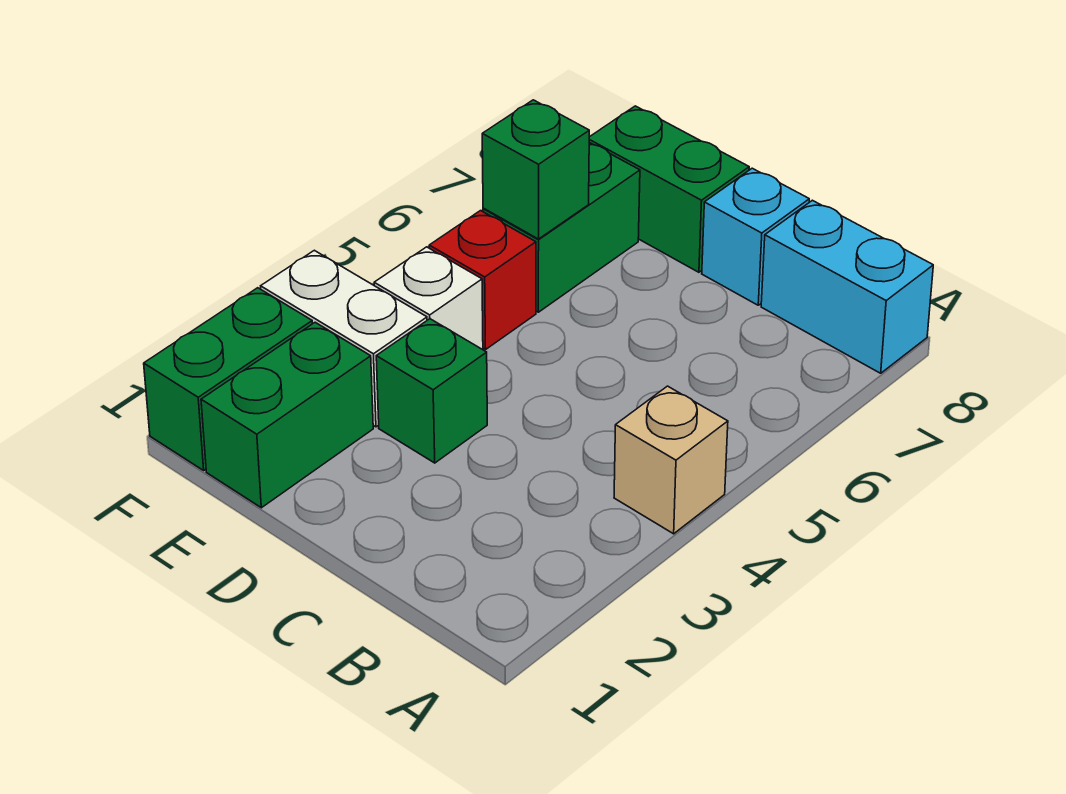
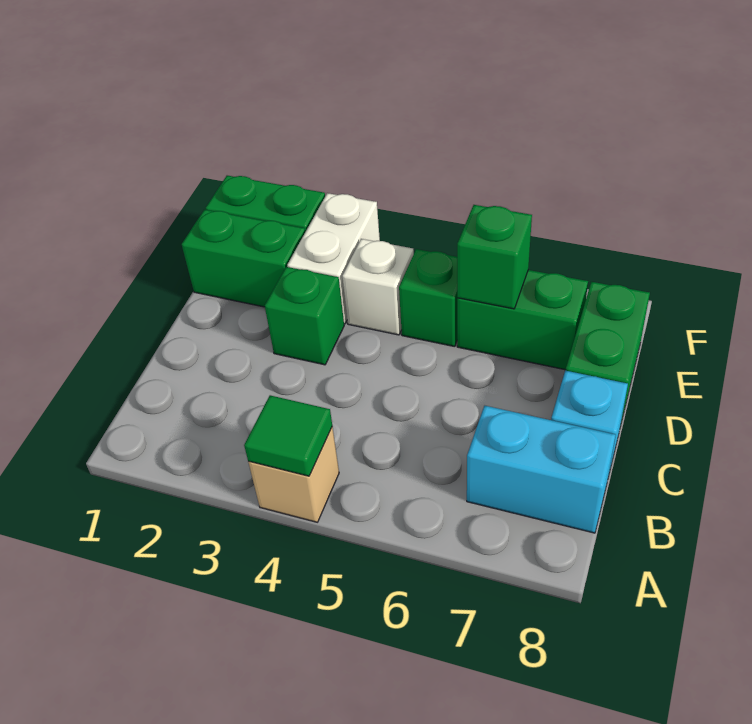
none -> green tile A4 level 2
cyan brick A8:B8 level 1 -> cyan brick B7:B8 level 1
red brick E5 level 1 -> green brick E5 level 1

